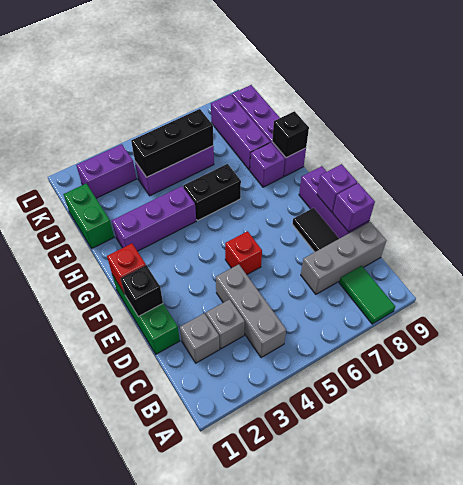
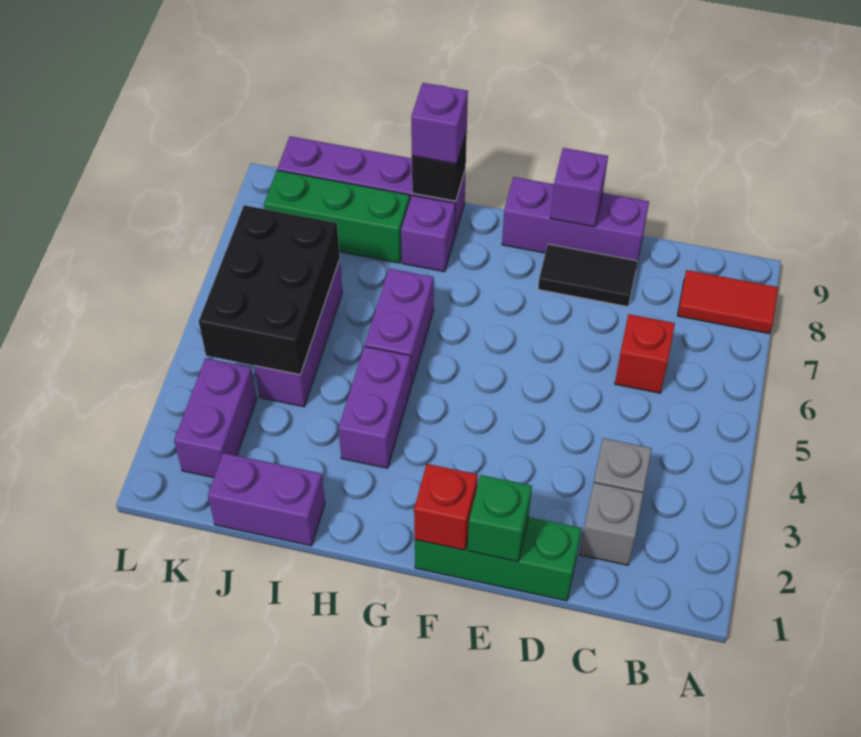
green tile A8:B8 level 1 -> red tile A8:B8 level 1
grey brick B4:D4 level 1 -> none
grey brick C7:C9 level 1 -> none
purple brick D9 level 2 -> purple brick H9 level 3
black brick E1 level 2 -> green brick E1 level 2
red brick E5 level 1 -> red brick C6 level 1
purple brick H2:H4 level 1 -> purple brick H3:H4 level 1
black brick H5:H6 level 1 -> purple brick H5:H6 level 1
green brick I1:J1 level 1 -> purple brick I1:J1 level 1
purple brick I8:K8 level 1 -> green brick I8:K8 level 1
black brick J4:J6 level 2 -> black brick J4:K6 level 2

